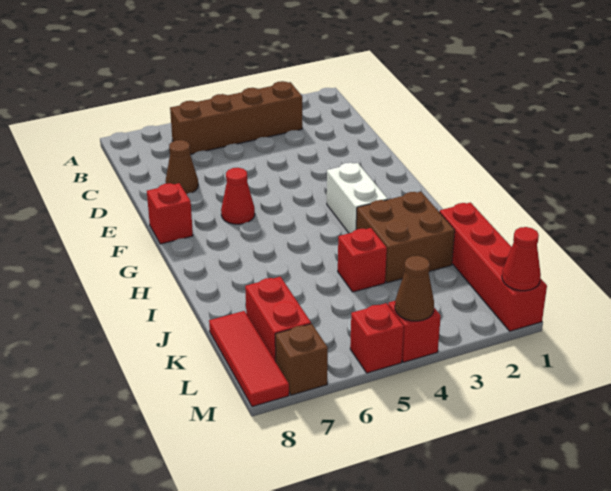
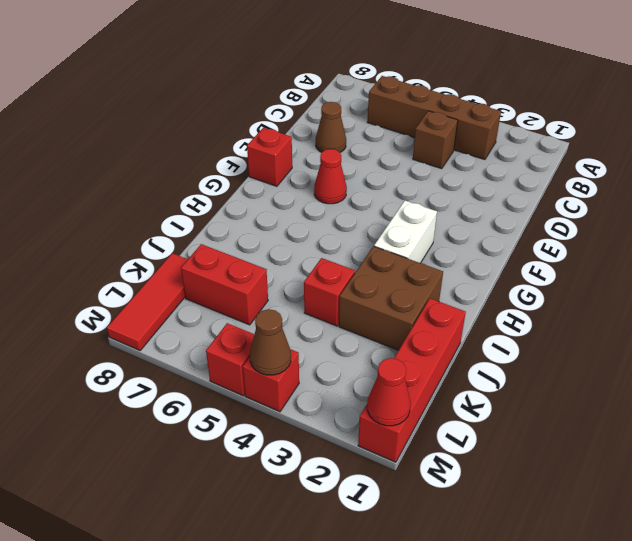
red brick K7:L7 level 1 -> red brick K6:K7 level 1
brown brick M7 level 1 -> brown brick C4 level 1

